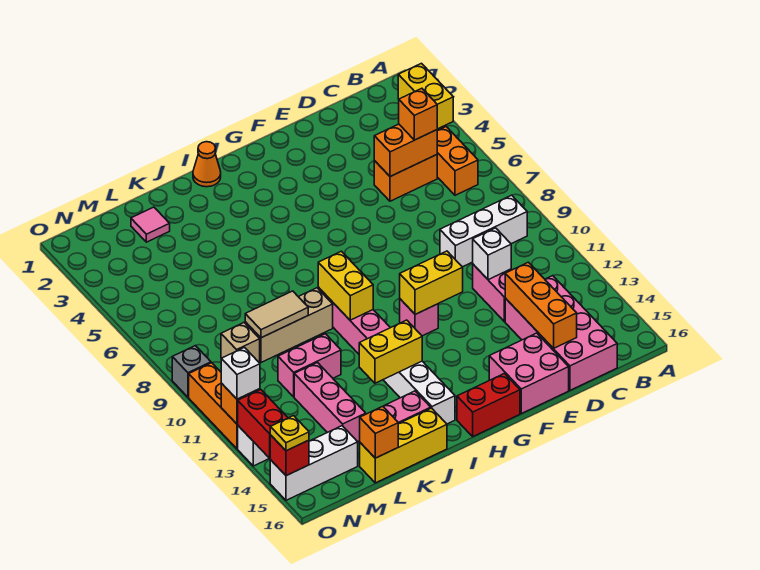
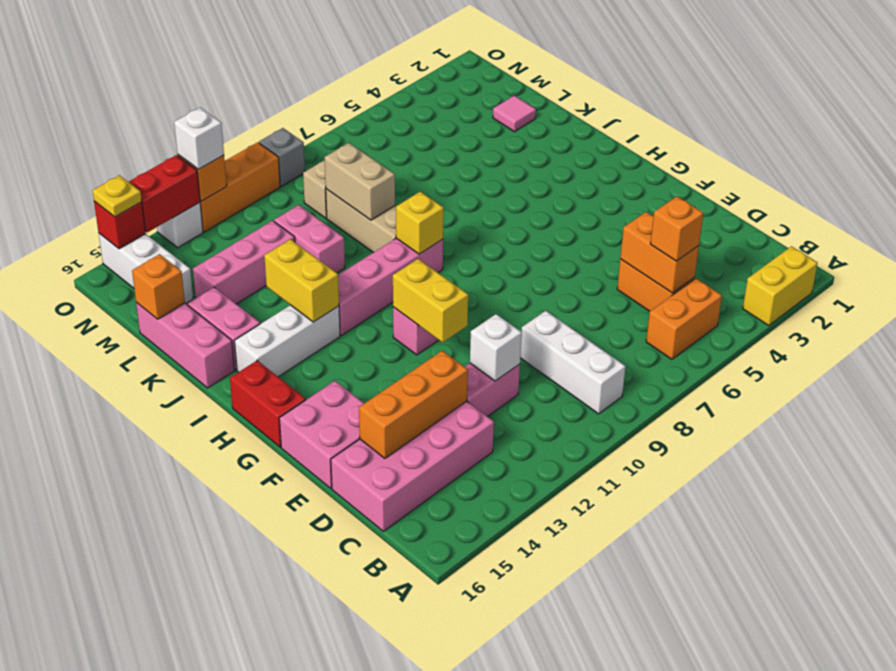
orange cone I1 level 1 -> none
yellow brick I9:I10 level 2 -> yellow brick I9 level 2
yellow brick J16:L16 level 1 -> pink brick J16:L16 level 1
tan tile K9:L9 level 2 -> tan brick K9:L9 level 2

